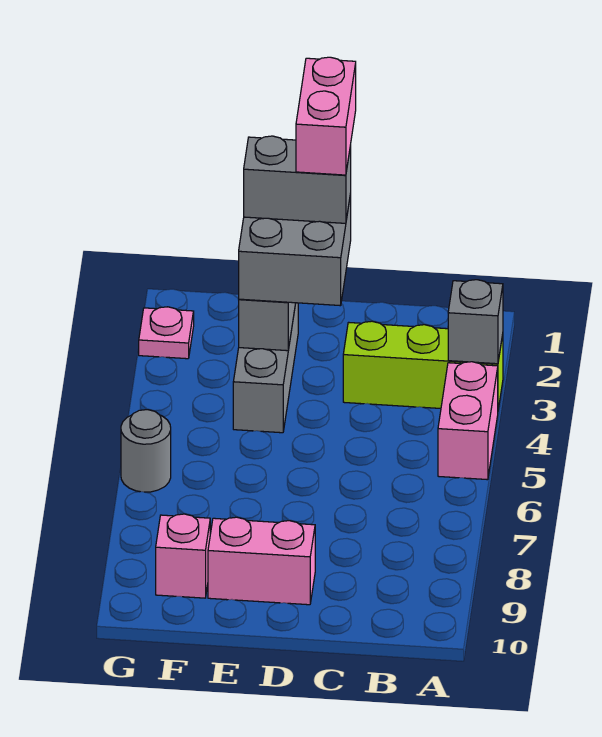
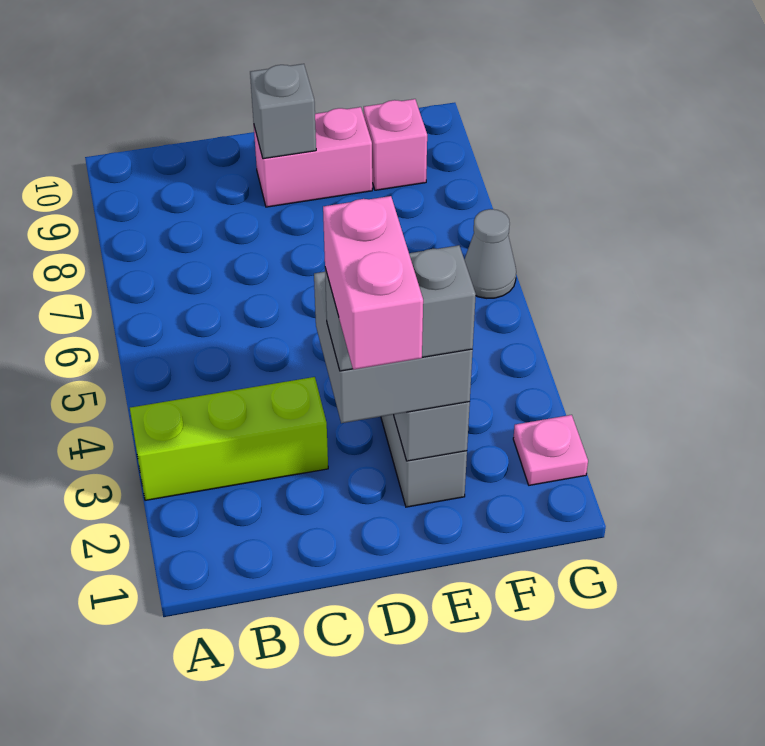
grey brick A3 level 2 -> grey brick D9 level 2
pink brick A4:A5 level 1 -> none
grey round brick G6 level 1 -> grey cone G6 level 1

